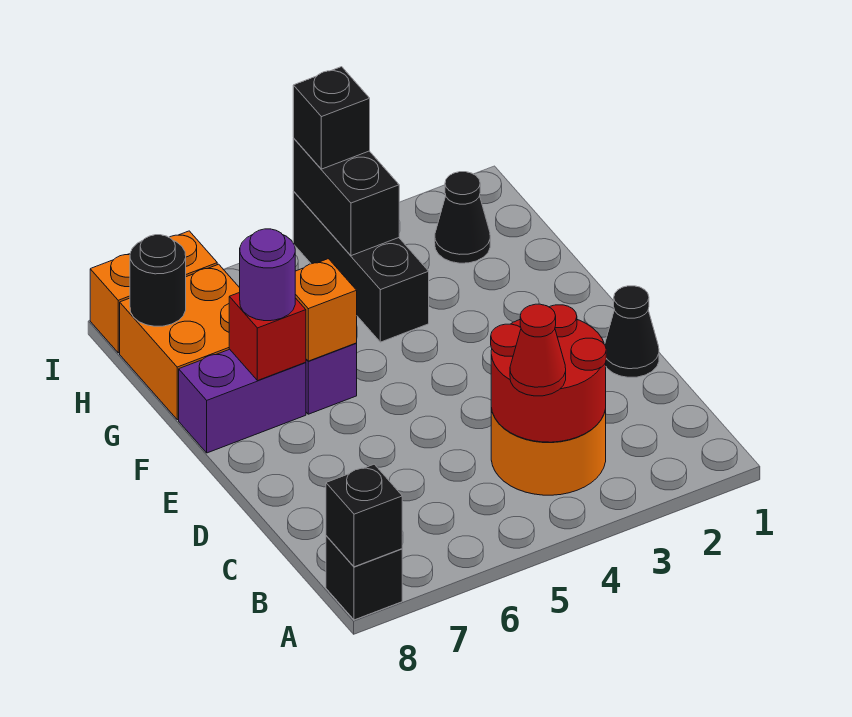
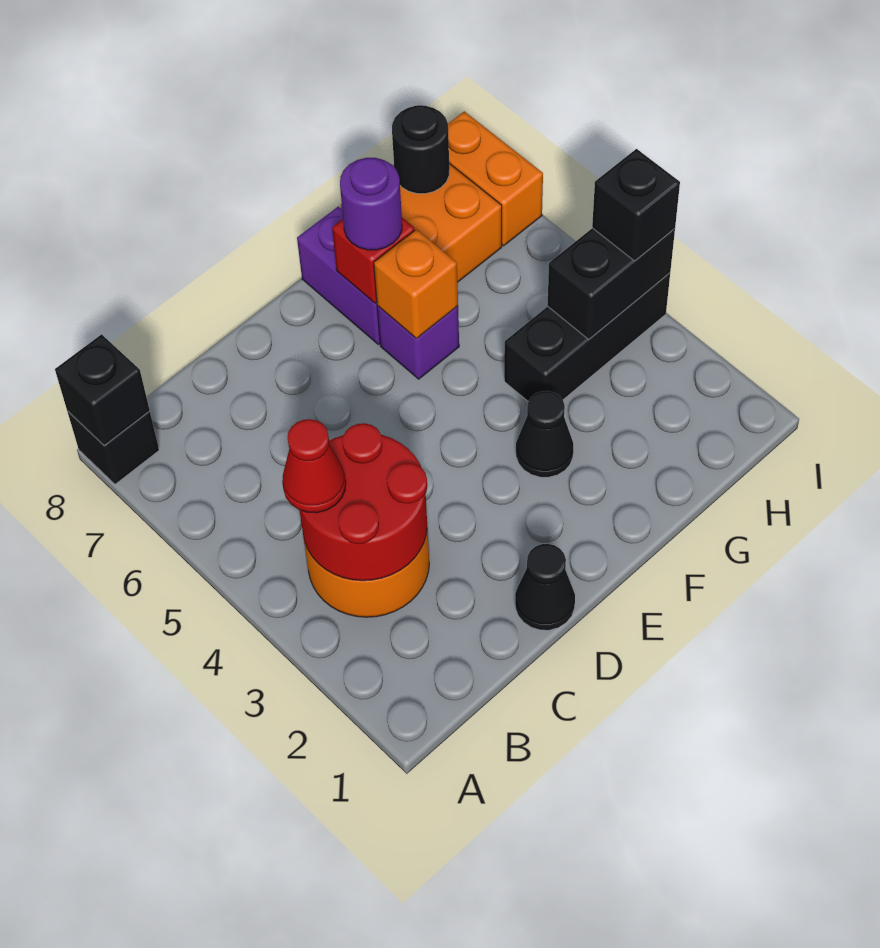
black cone H2 level 1 -> black cone F3 level 1

